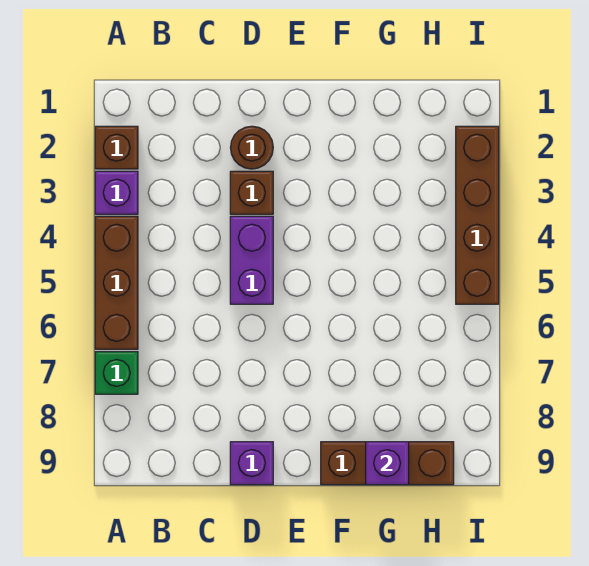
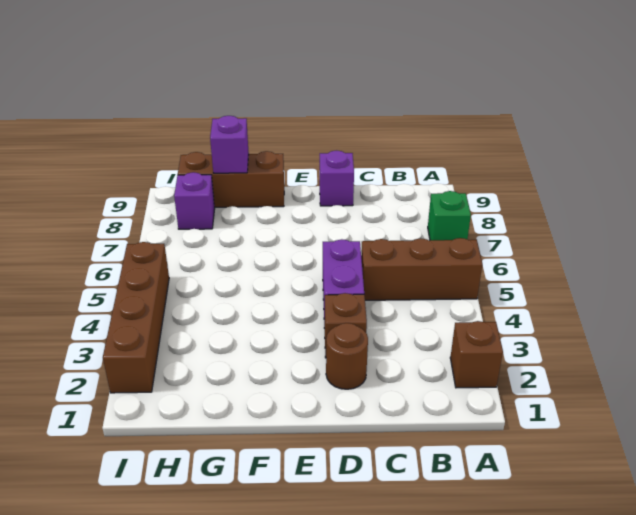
purple brick A3 level 1 -> purple brick H8 level 1
brown brick A4:A6 level 1 -> brown brick A5:C5 level 1

